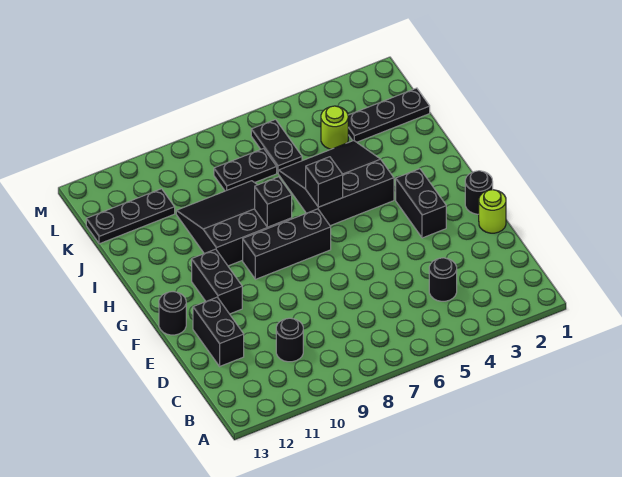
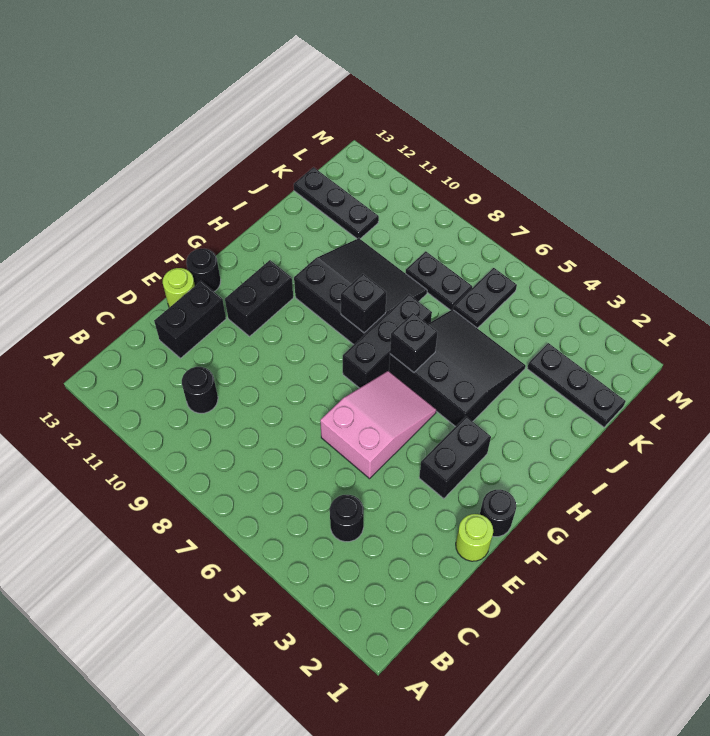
none -> pink slope E5:G6 level 1 top E
black brick G7:G9 level 1 -> black brick G7:I7 level 1
lime round brick K4 level 1 -> lime round brick E13 level 1

